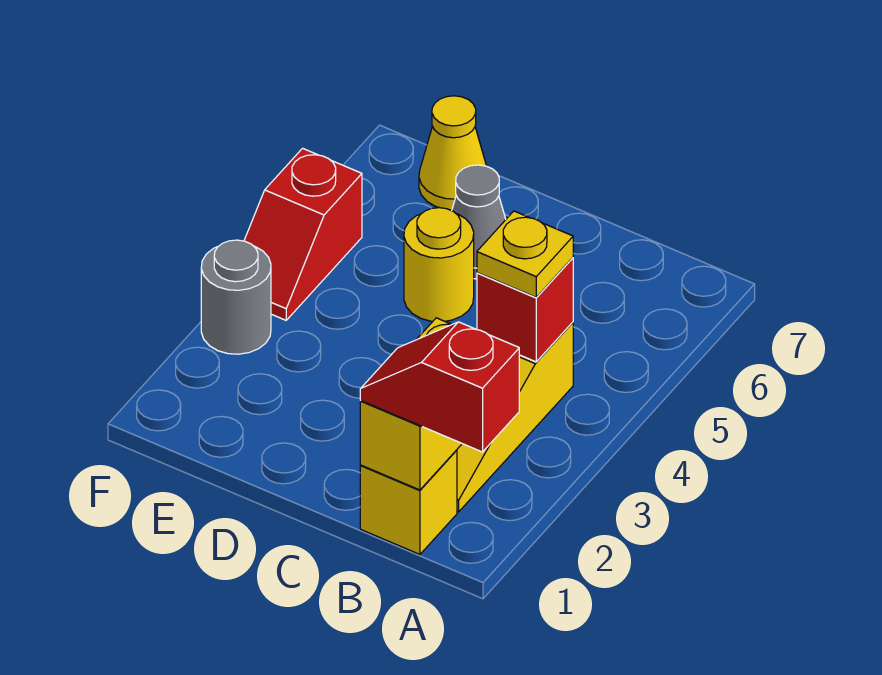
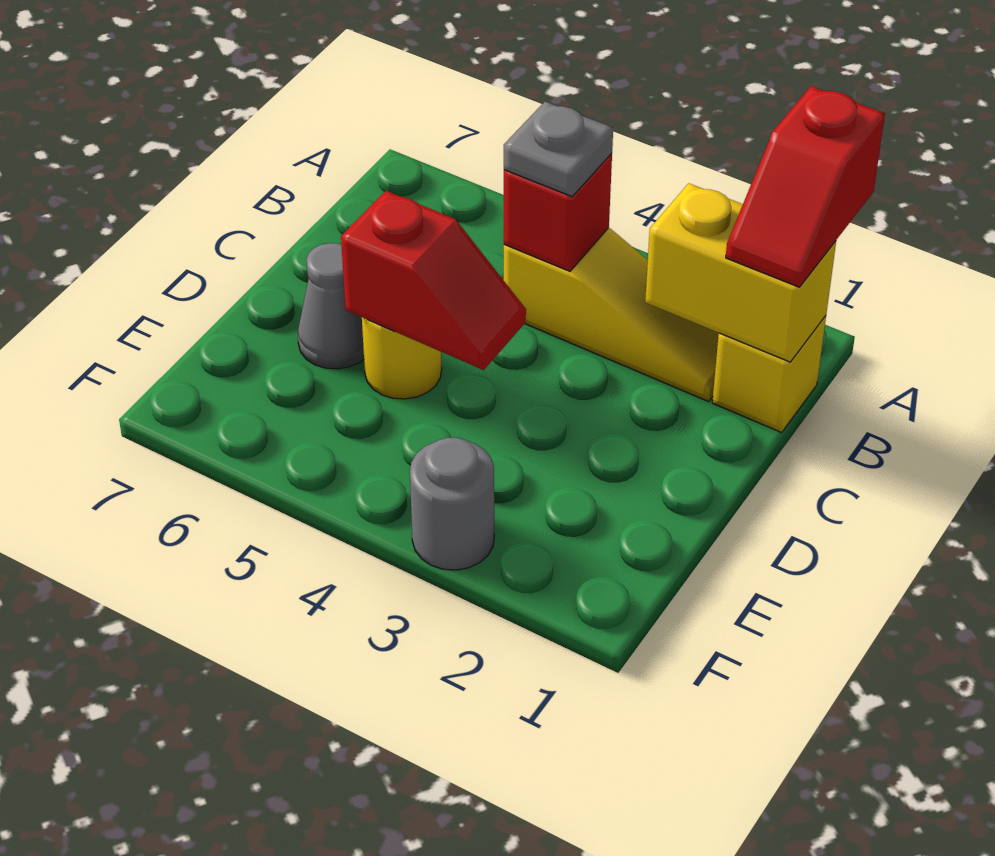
yellow plate B4 level 3 -> grey plate B4 level 3
yellow cone E7 level 1 -> none
red slope F4:F5 level 1 top 5 -> red slope D4:D5 level 2 top 5

